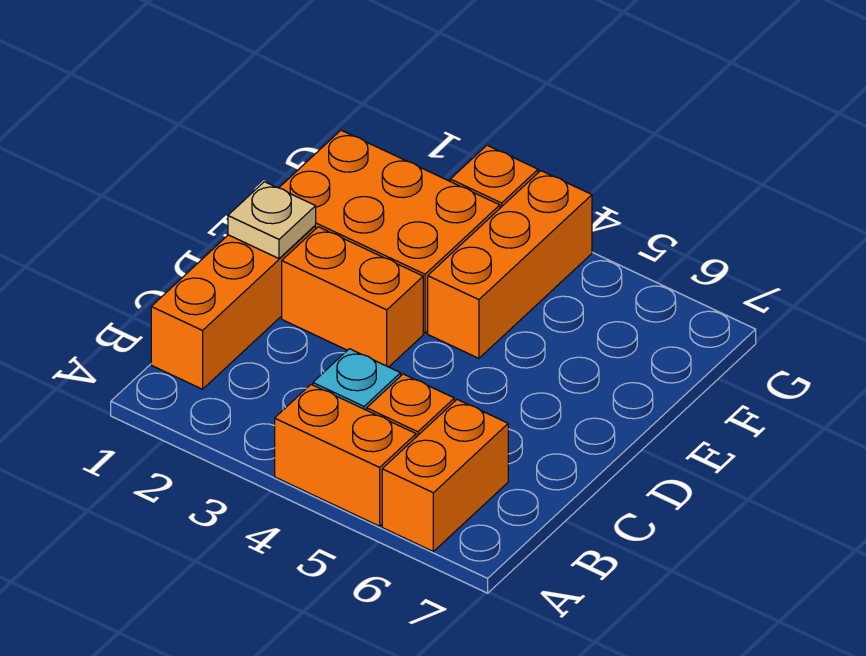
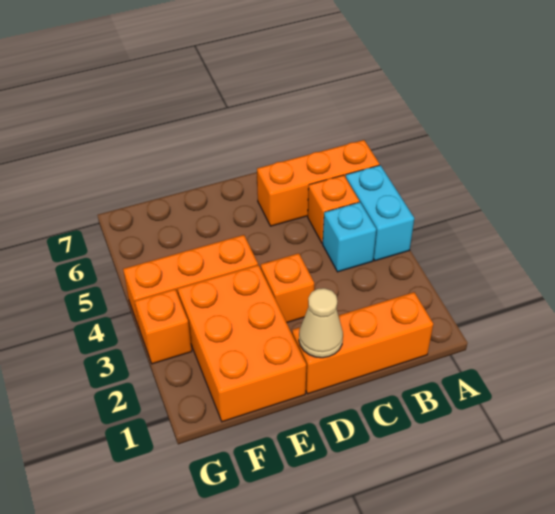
orange brick A4:A5 level 1 -> cyan brick A4:A5 level 1
orange brick A6:B6 level 1 -> orange brick A6:C6 level 1
tan plate D1 level 2 -> tan cone D1 level 2
orange brick D2:D3 level 1 -> orange brick D3 level 1

